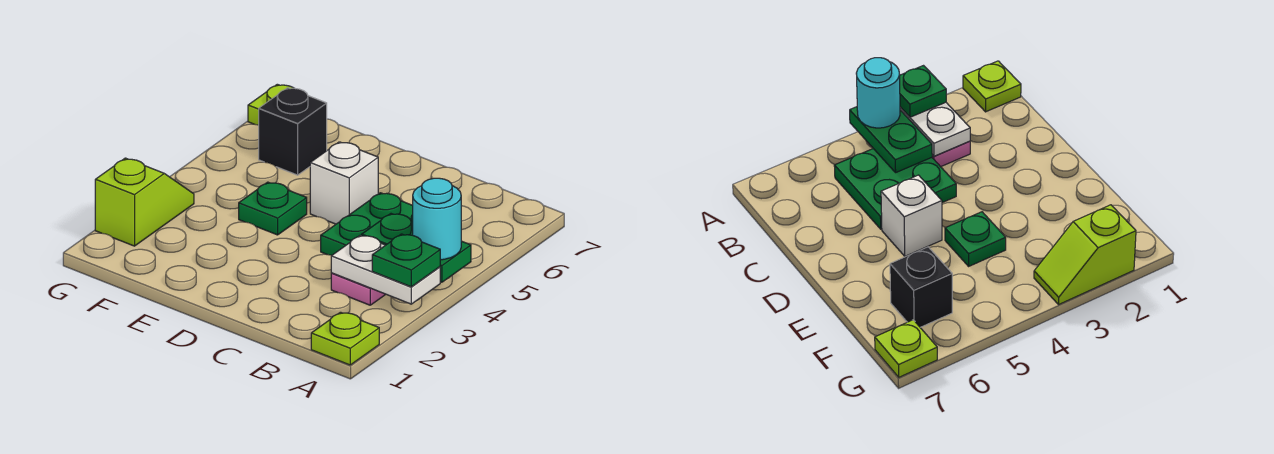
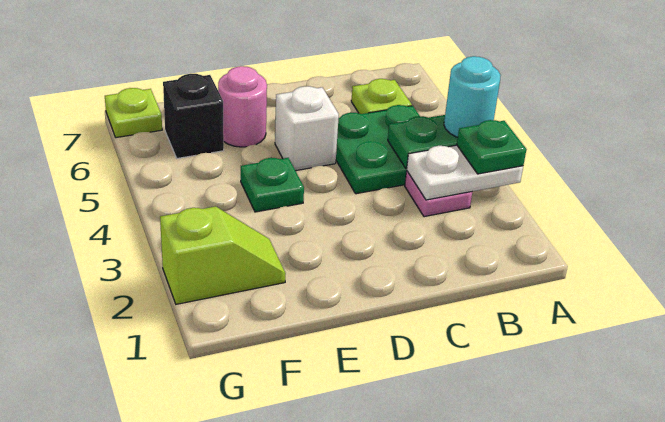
lime plate A1 level 1 -> lime plate B6 level 1
none -> pink round brick E6 level 1
lime slope G2:G3 level 1 top 2 -> lime slope F2:G2 level 1 top G

